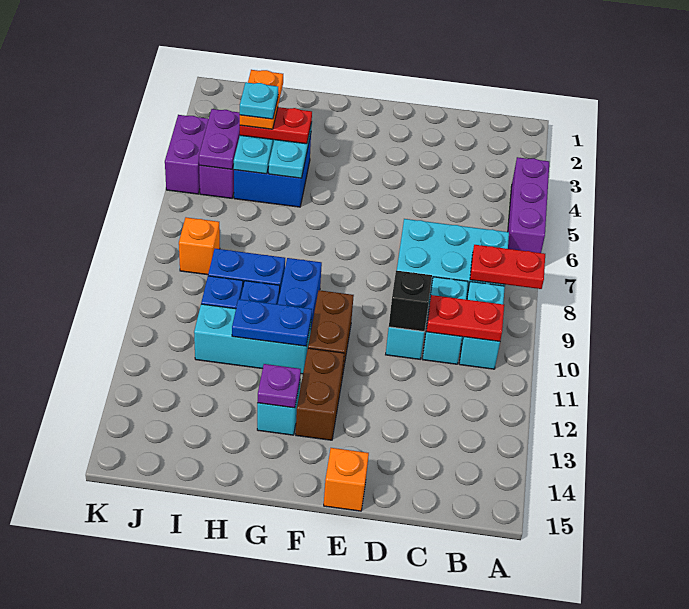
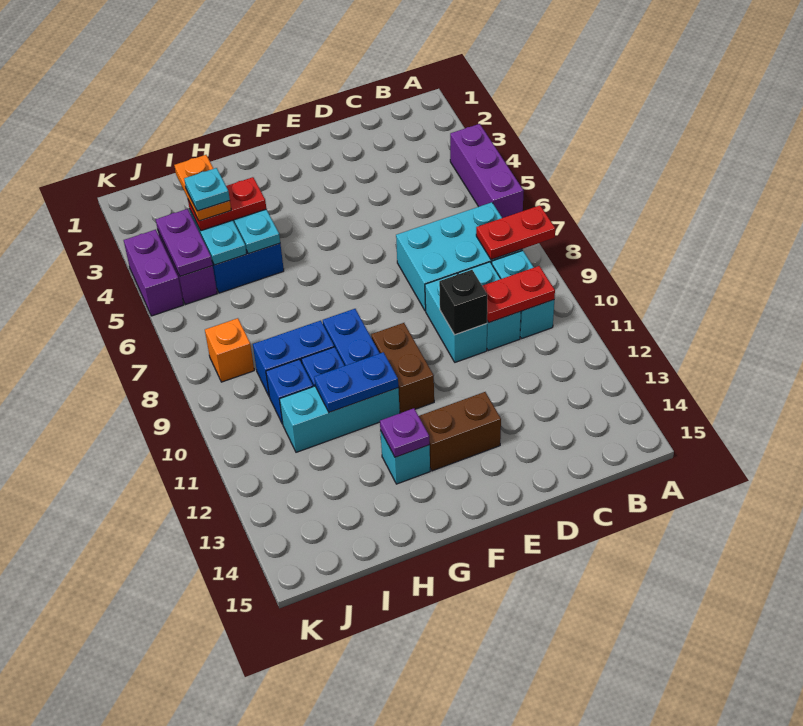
orange brick E15 level 1 -> none
brown brick F12:F13 level 1 -> brown brick E13:F13 level 1

